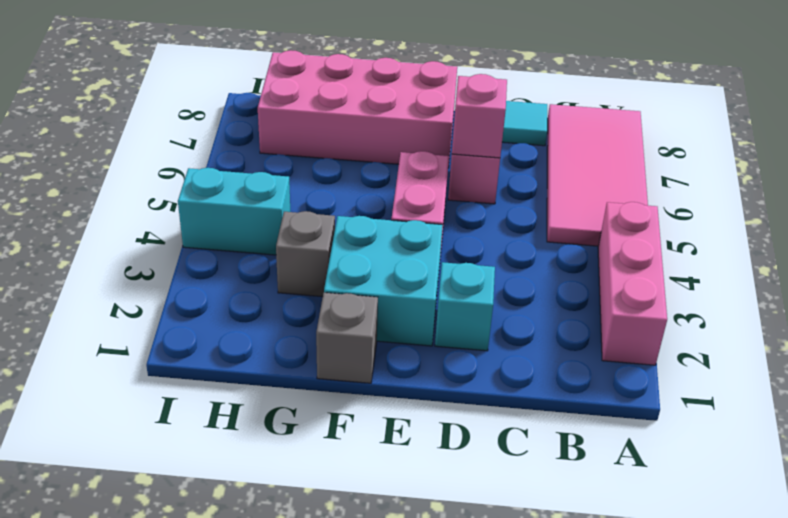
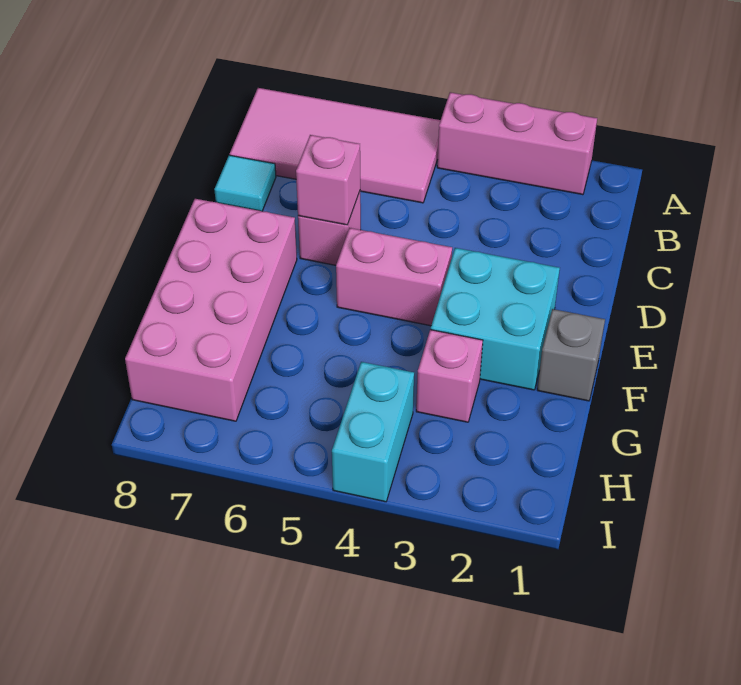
cyan brick D2 level 1 -> none
grey brick G3 level 1 -> pink brick G3 level 1

